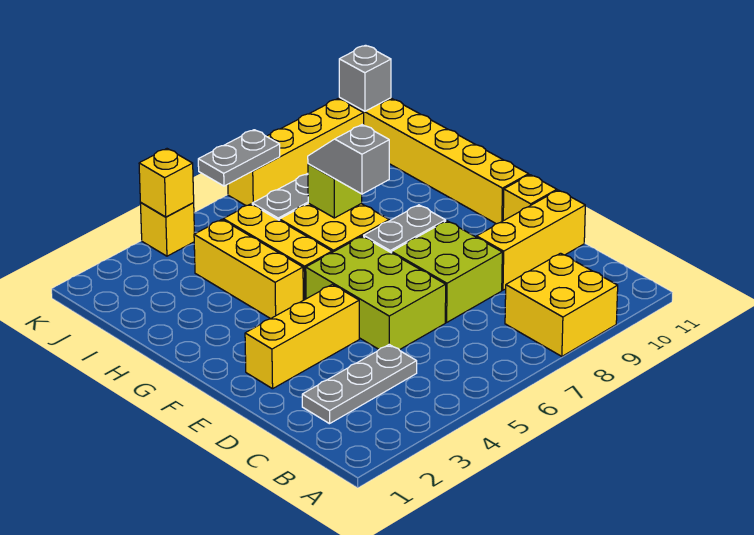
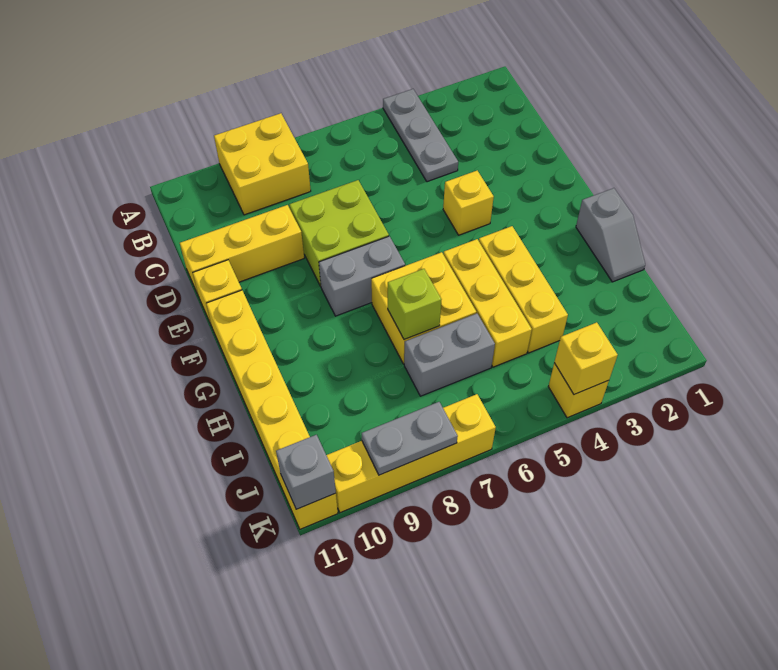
grey plate C2:C4 level 1 -> grey plate A4:C4 level 1
lime brick D5:F6 level 1 -> none
yellow brick E2:E4 level 1 -> yellow brick E4 level 1
grey slope G7:H7 level 3 top G -> grey slope G1:H1 level 1 top G
grey plate K6:K7 level 2 -> grey plate K8:K9 level 2

